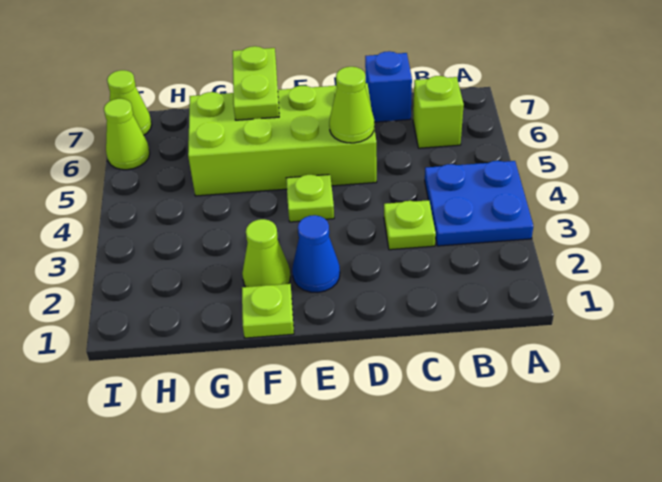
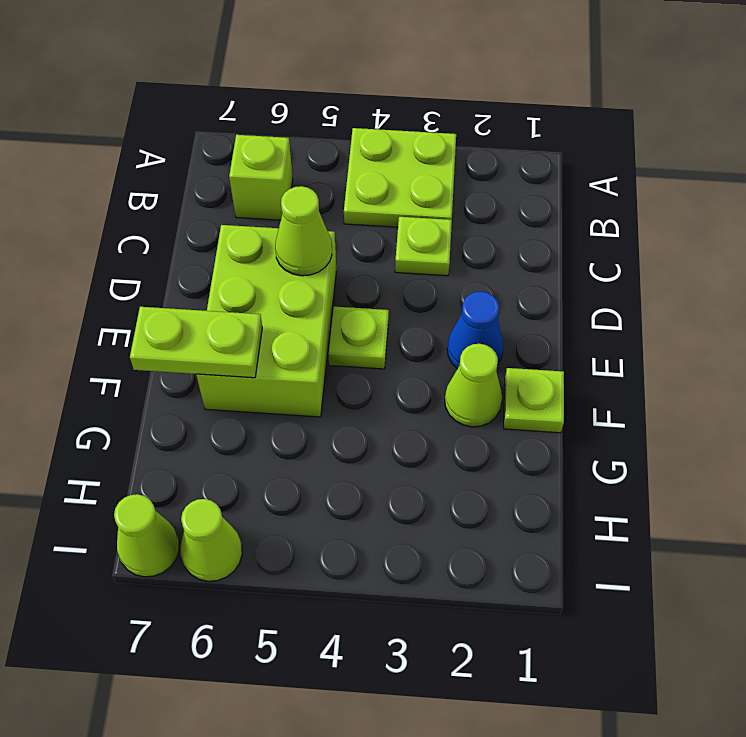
blue plate A3:B4 level 1 -> lime plate A3:B4 level 1
blue brick C7 level 1 -> none
lime brick D5:G6 level 1 -> lime brick D5:F6 level 1

